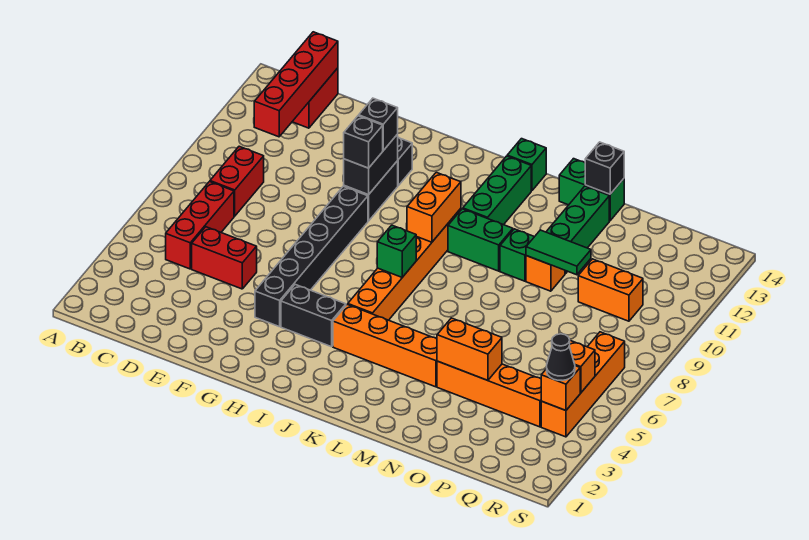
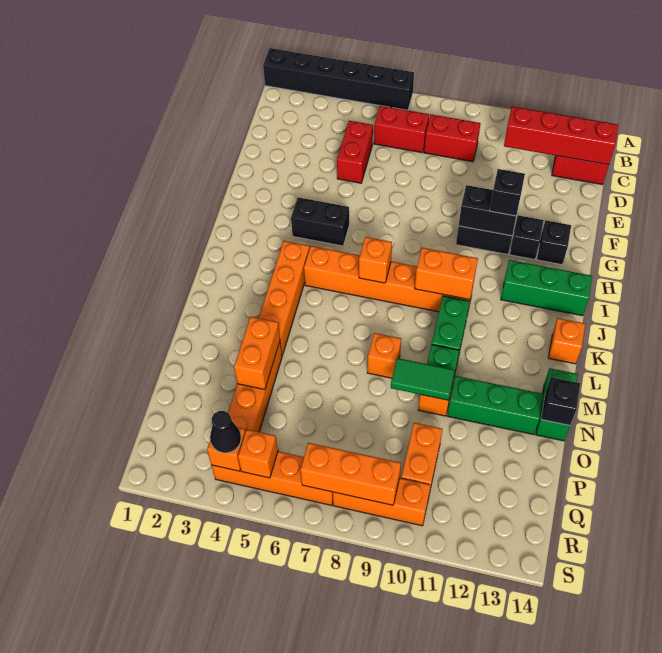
red brick C5:C7 level 1 -> red brick C6:C7 level 1
black brick G4:G9 level 1 -> black brick A1:A6 level 1
black brick G10 level 3 -> black brick G13 level 1
black brick H4:I4 level 1 -> black brick H4:H5 level 1
green brick J7 level 2 -> orange brick J7 level 2
green brick K11:K13 level 1 -> green brick I12:I14 level 1
green brick K14 level 1 -> orange brick K14 level 1
none -> orange brick M8 level 1
green tile N10:O10 level 2 -> green tile N9:N10 level 2
none -> orange brick R7:R9 level 2
none -> orange brick R8:R10 level 1

